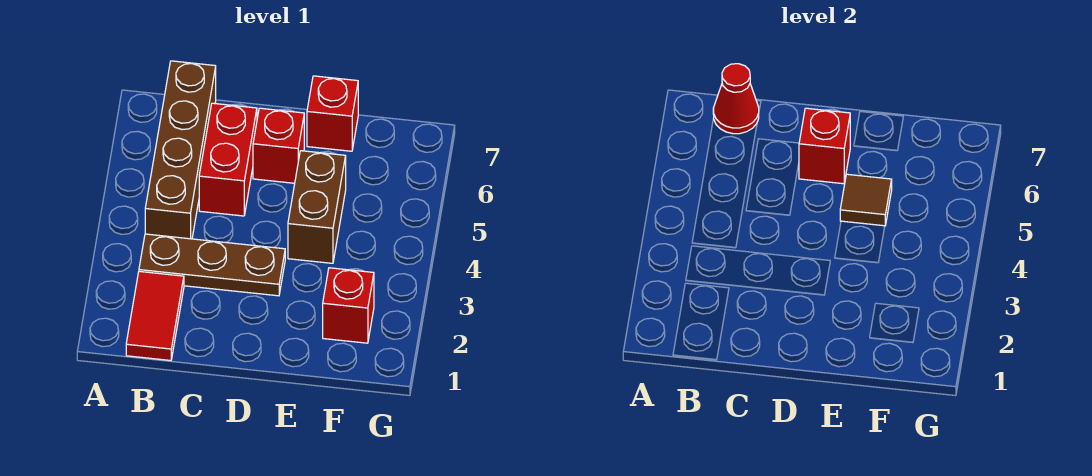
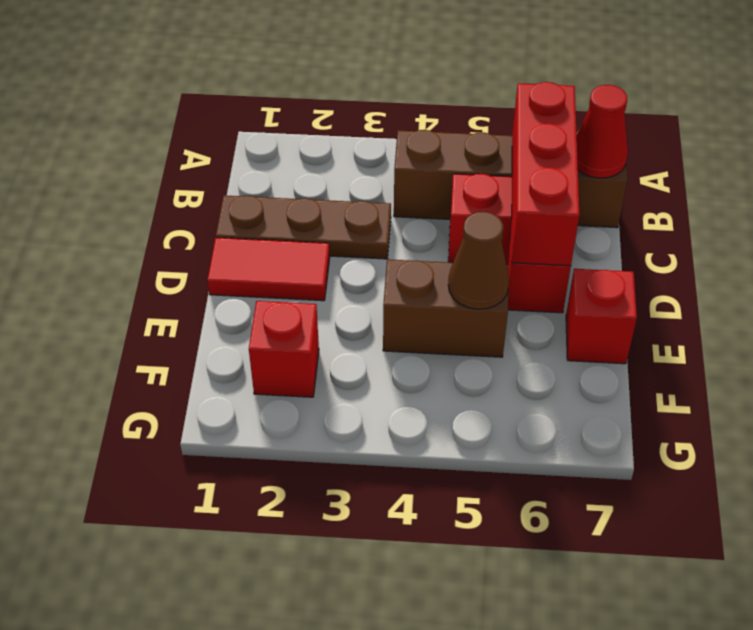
red tile B1:B2 level 1 -> red tile D1:D2 level 1
brown plate B3:D3 level 1 -> brown plate C1:C3 level 1
red brick D6 level 2 -> red brick B6:D6 level 2
brown tile E5 level 2 -> brown cone E5 level 2

